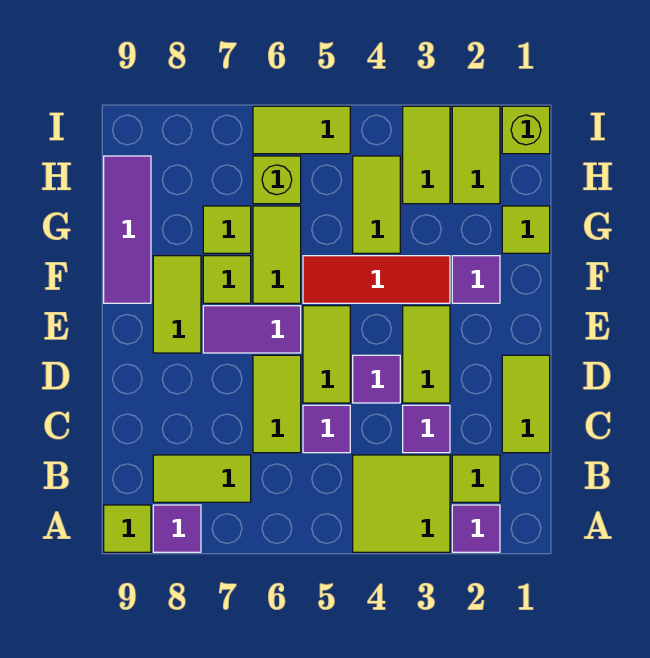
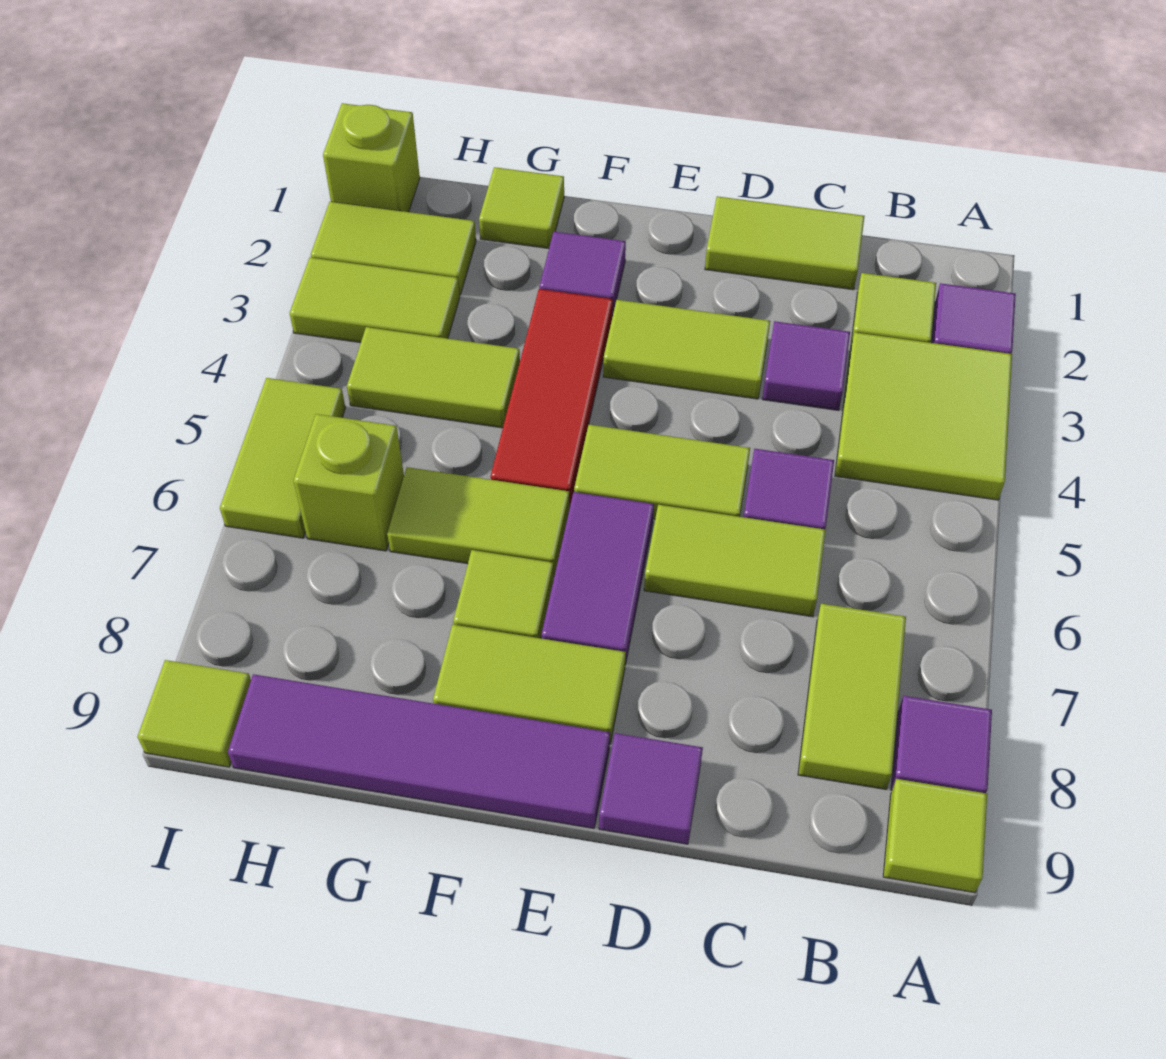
purple tile D4 level 1 -> purple tile D9 level 1
purple tile F9:H9 level 1 -> purple tile E9:H9 level 1
lime tile G7 level 1 -> lime tile I9 level 1

